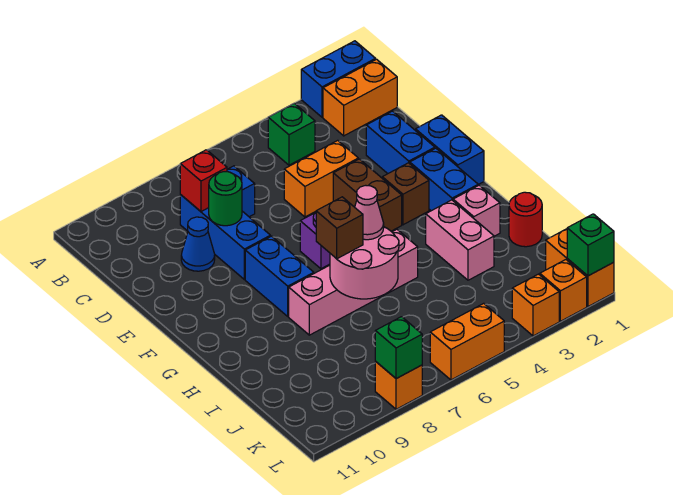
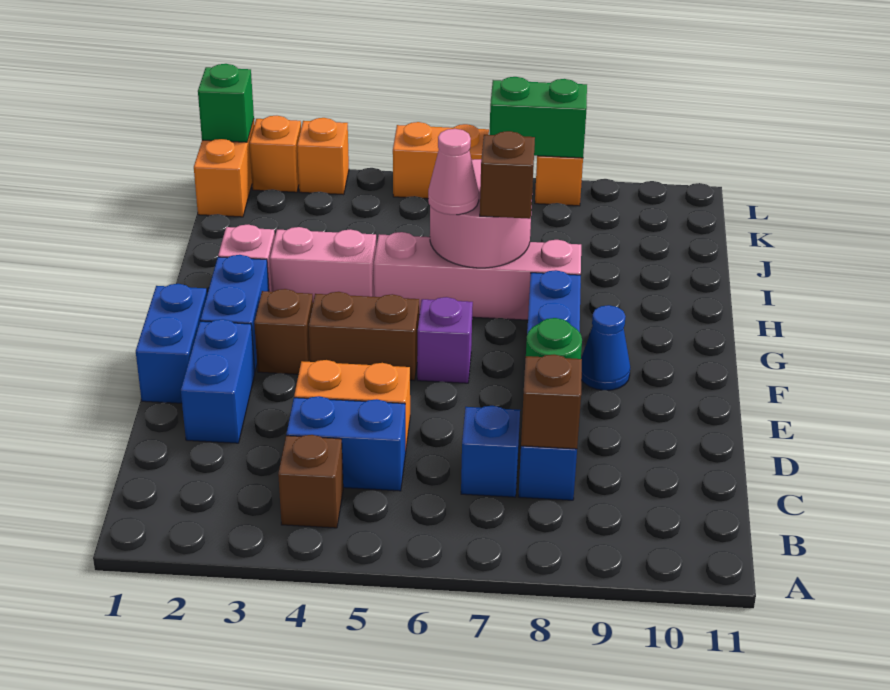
blue brick A1:A2 level 1 -> blue brick C4:C5 level 1
orange brick B1:B2 level 1 -> none
green brick B4 level 1 -> brown brick B4 level 1
red brick C8 level 2 -> brown brick C8 level 2
blue cone D9 level 1 -> blue cone F9 level 1
brown brick E4:F4 level 1 -> brown brick F4:F5 level 1
pink brick H3:I3 level 1 -> pink brick H3:H4 level 1
red round brick I1 level 1 -> none
green brick L8 level 2 -> green brick L7:L8 level 2

